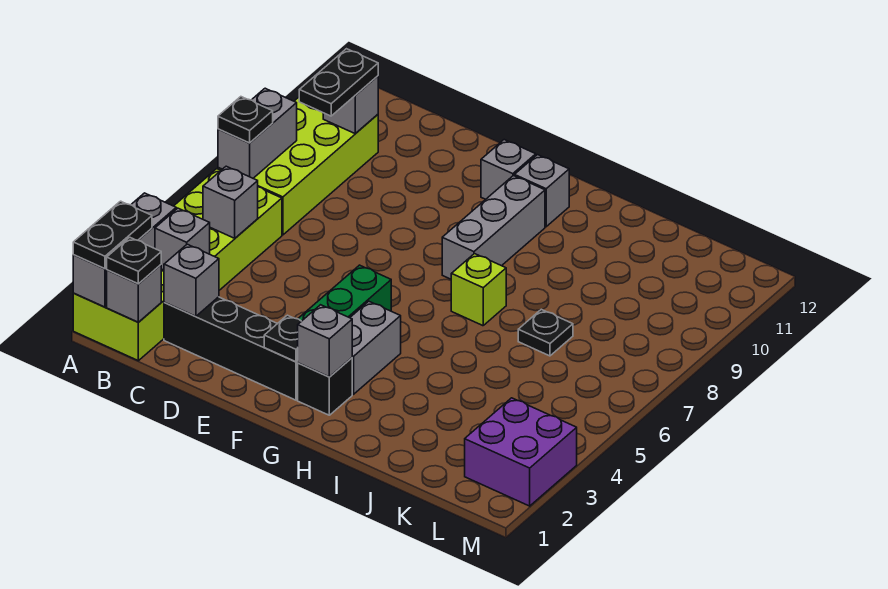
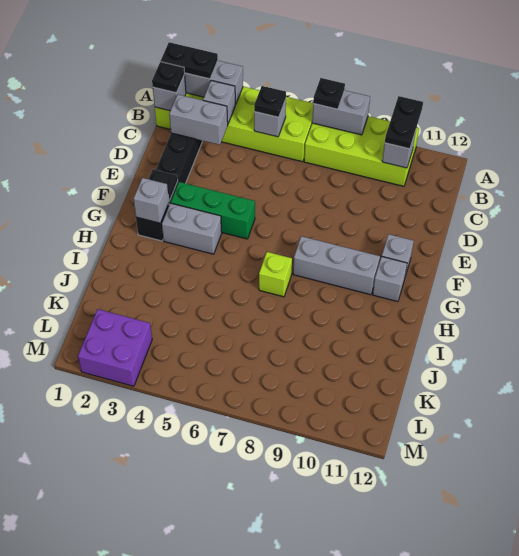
black plate B9:B10 level 3 -> black plate A10:B10 level 3
grey brick C2 level 2 -> grey brick C2:C3 level 2
black plate J7 level 1 -> black plate B5 level 3

